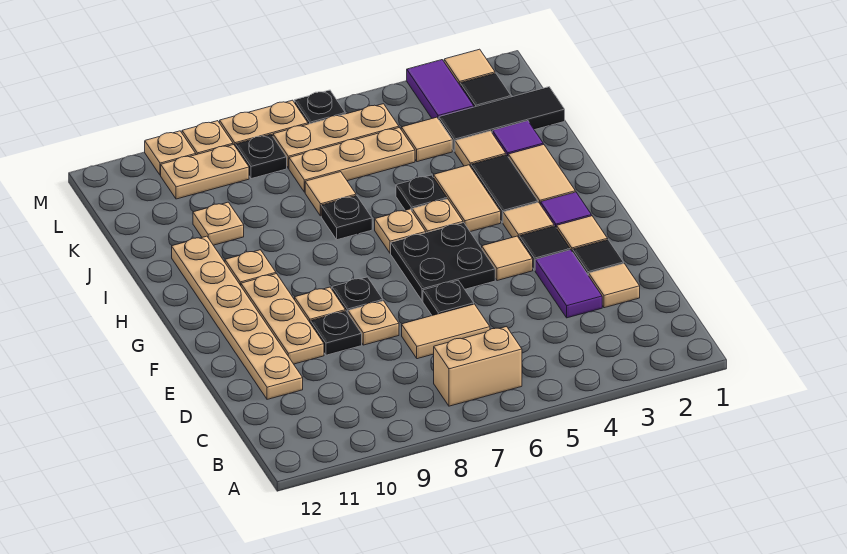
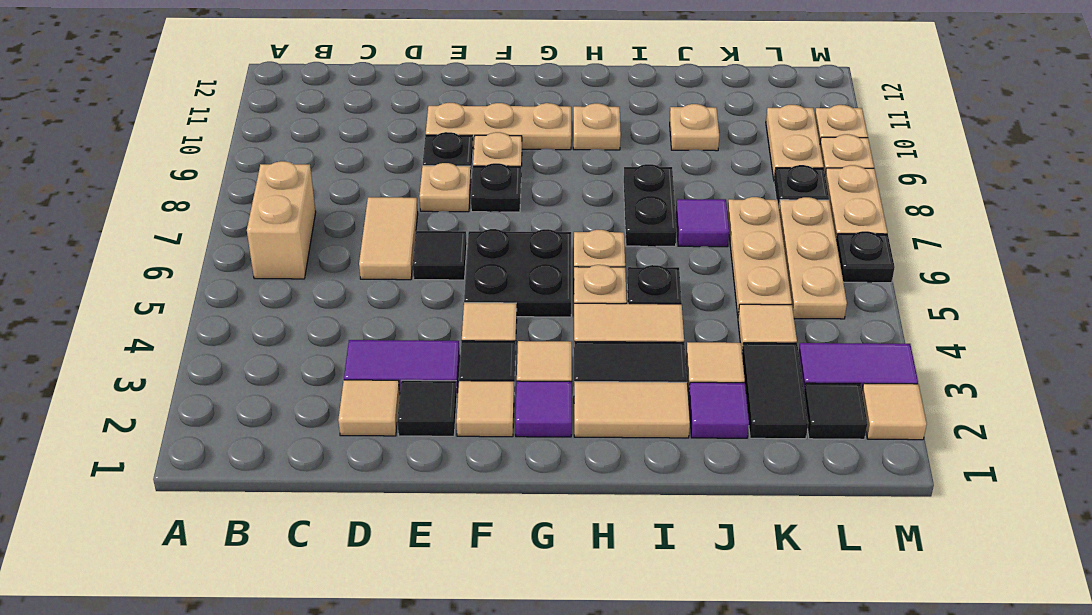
tan plate D11:I11 level 1 -> none
black plate E6 level 1 -> black tile E6 level 1
black plate I7 level 1 -> black plate I7:I8 level 1
tan tile J7 level 1 -> purple tile J7 level 1
black tile K1:K3 level 1 -> black tile K2:K3 level 1

